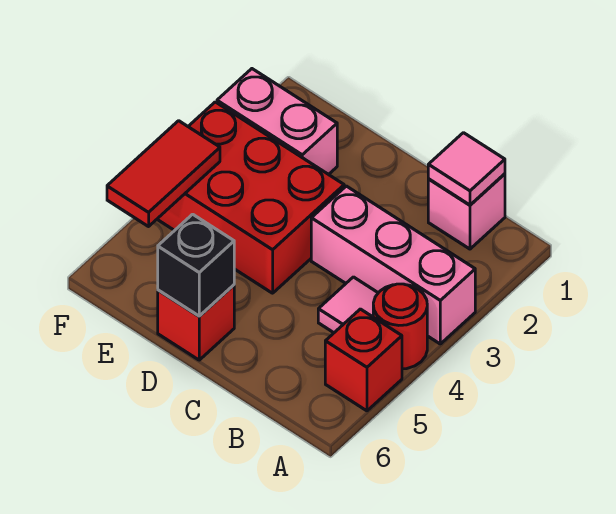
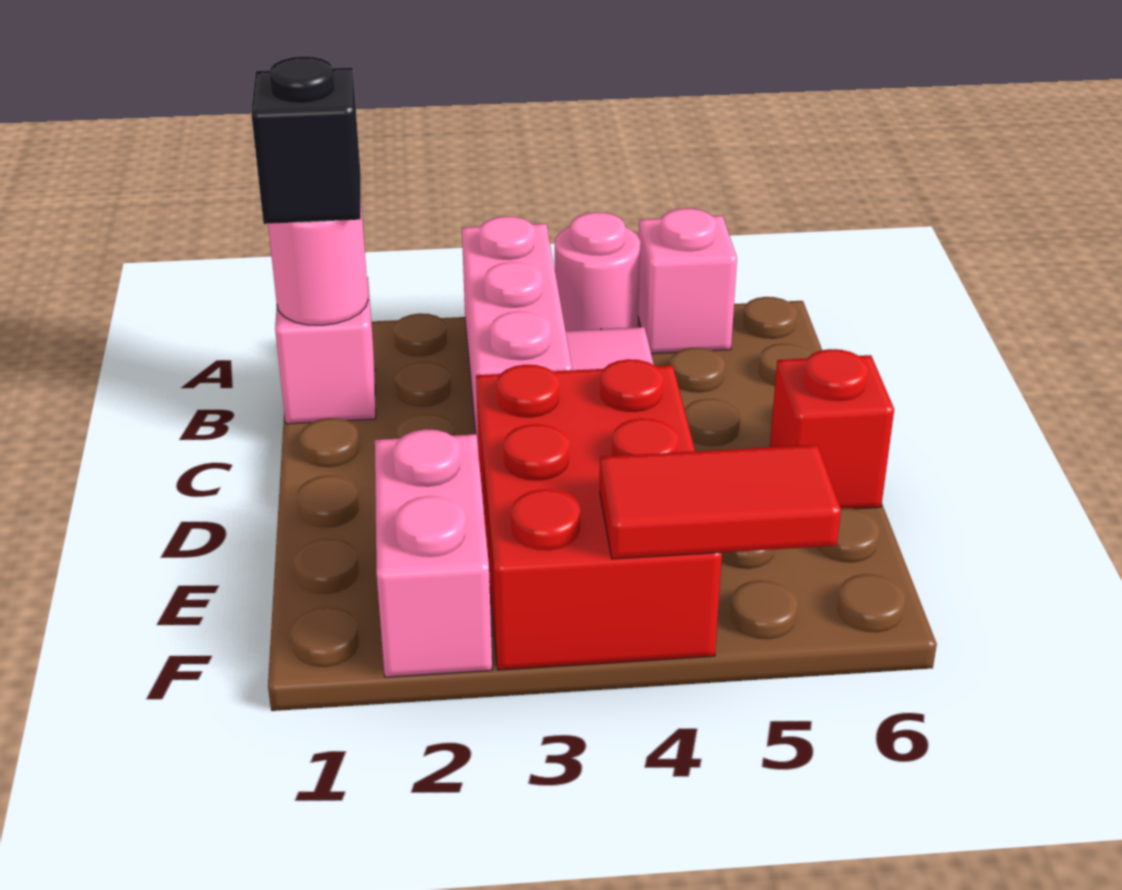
red round brick A4 level 1 -> pink round brick A4 level 1
red brick A5 level 1 -> pink brick A5 level 1
pink tile B1 level 2 -> pink round brick B1 level 2
black brick D6 level 2 -> black brick B1 level 3

